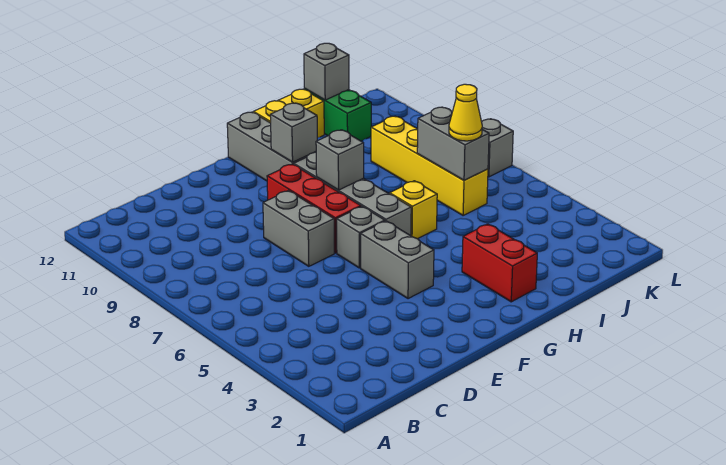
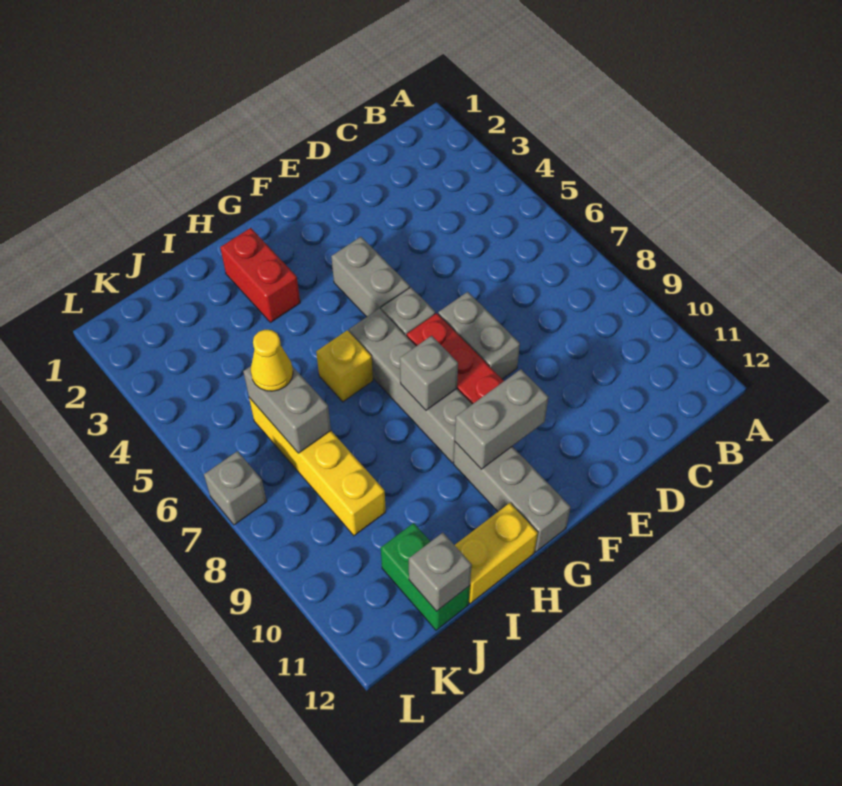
grey brick G10 level 2 -> grey brick F10:G10 level 2

